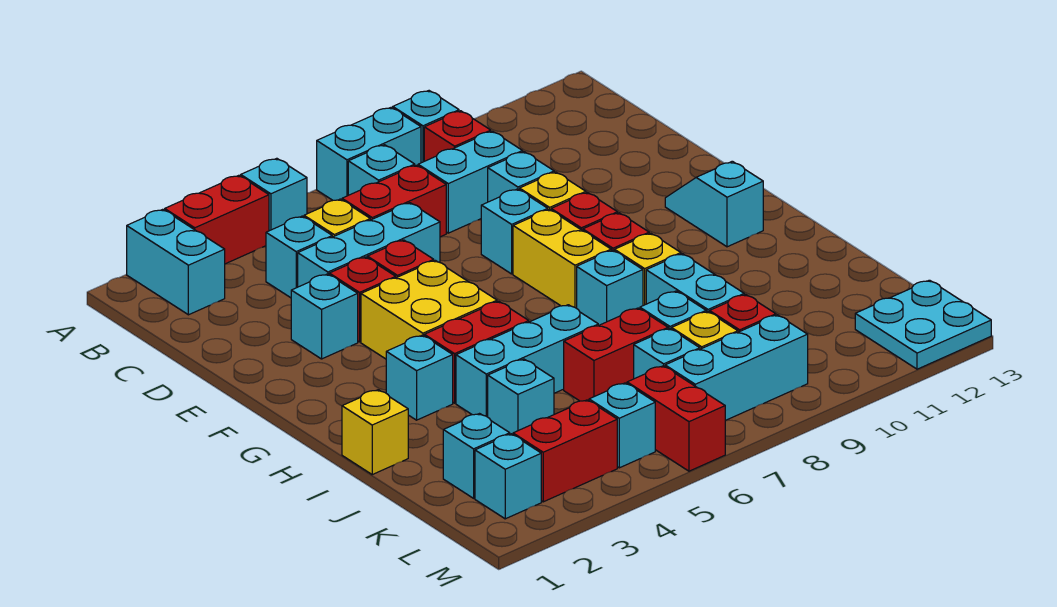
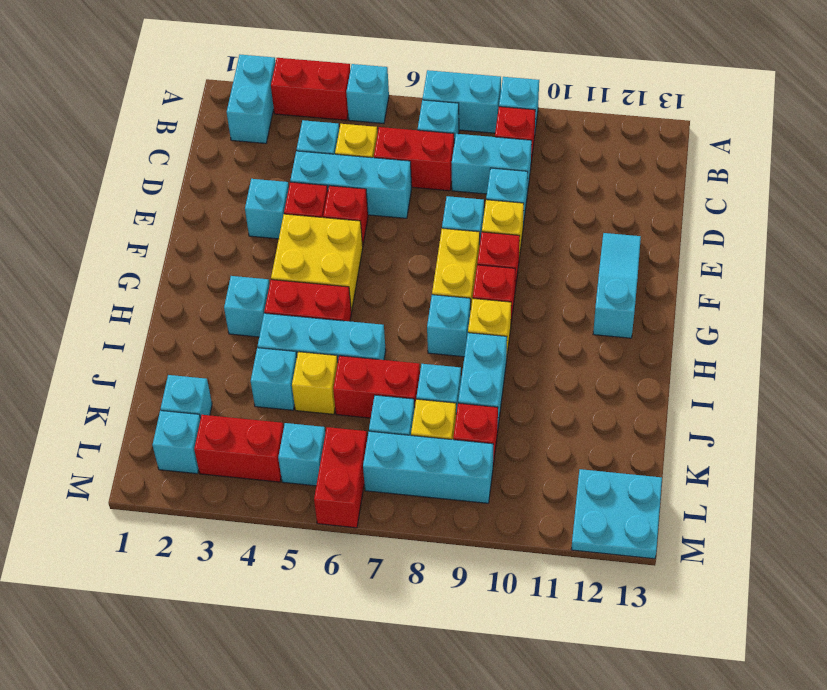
cyan slope F12:G12 level 1 top G -> cyan slope E12:G12 level 1 top G
yellow brick I1 level 1 -> yellow brick J5 level 1

